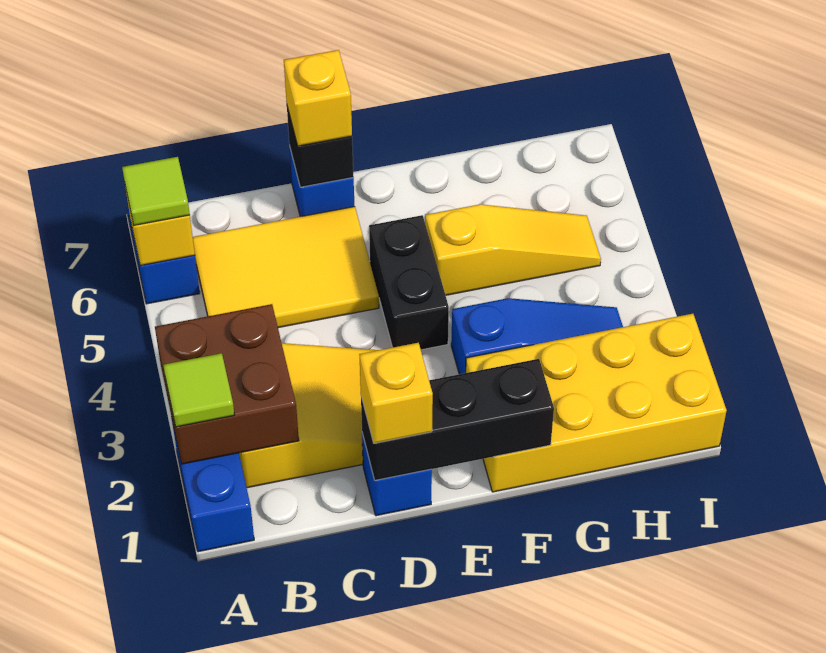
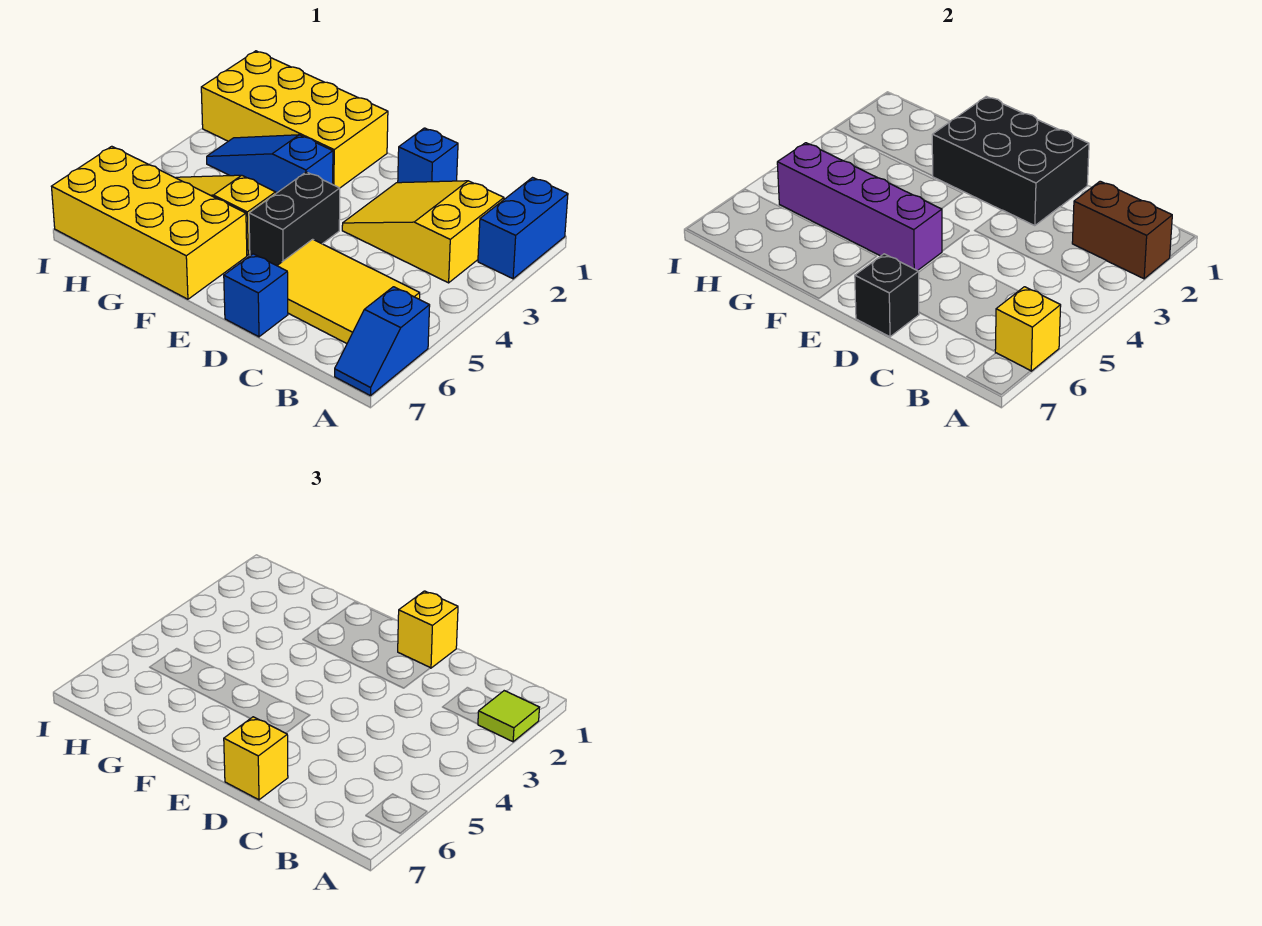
brown brick A2:B3 level 2 -> brown brick A2:B2 level 2
lime tile A6 level 3 -> none
black brick D1:F1 level 2 -> black brick D1:F2 level 2
none -> purple brick E5:H5 level 2
none -> yellow brick F6:I7 level 1

